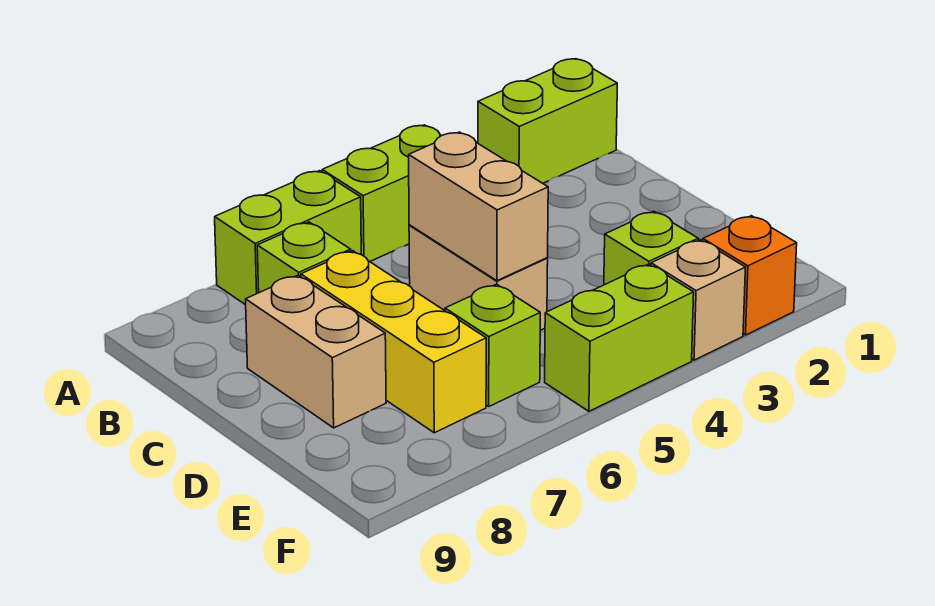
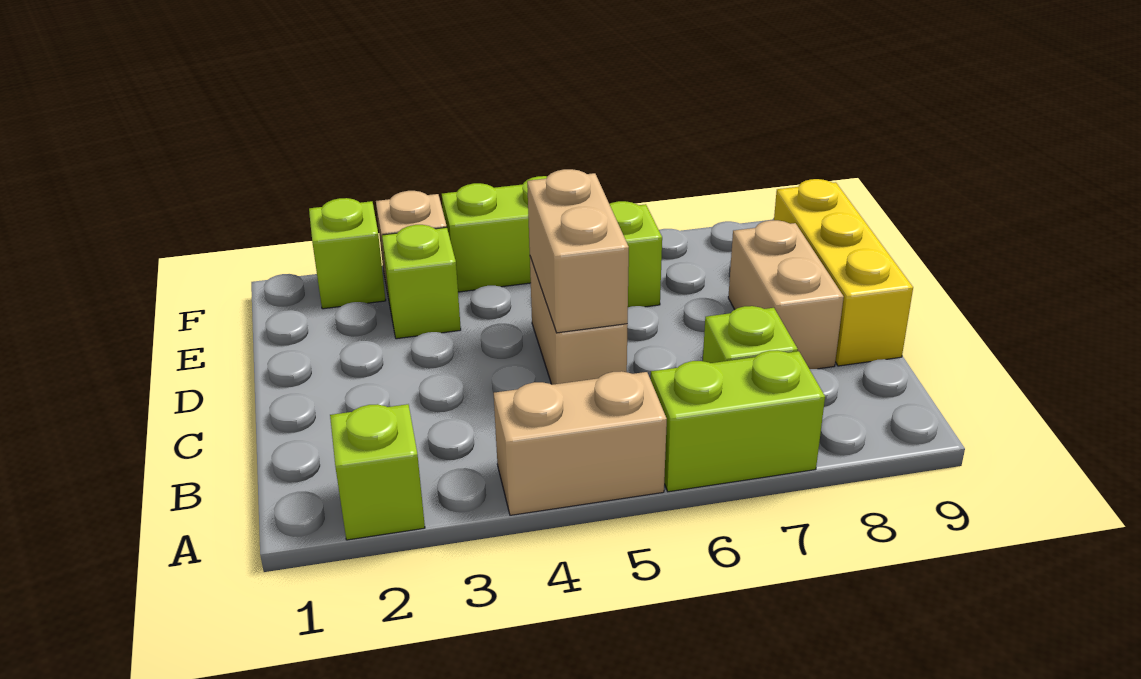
lime brick A1:A2 level 1 -> lime brick A2 level 1
lime brick A4:A5 level 1 -> tan brick A4:A5 level 1
yellow brick C7:E7 level 1 -> yellow brick C9:E9 level 1
orange brick F2 level 1 -> lime brick F2 level 1

